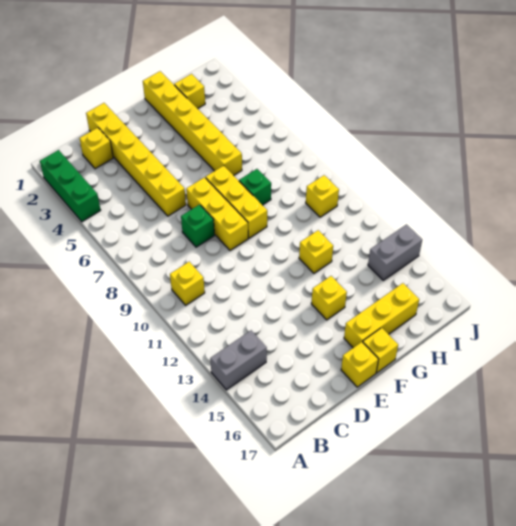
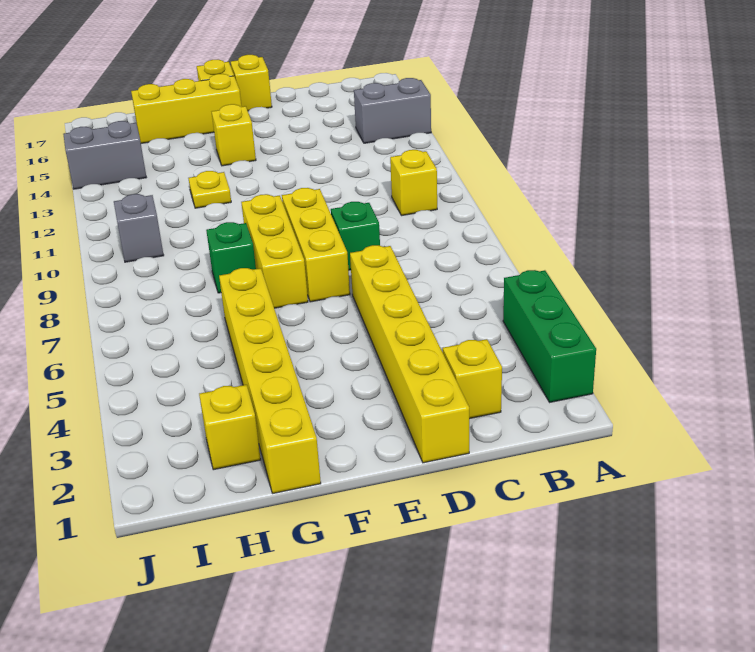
yellow brick G12 level 1 -> yellow plate G12 level 1
yellow brick I10 level 1 -> grey brick I10 level 1

